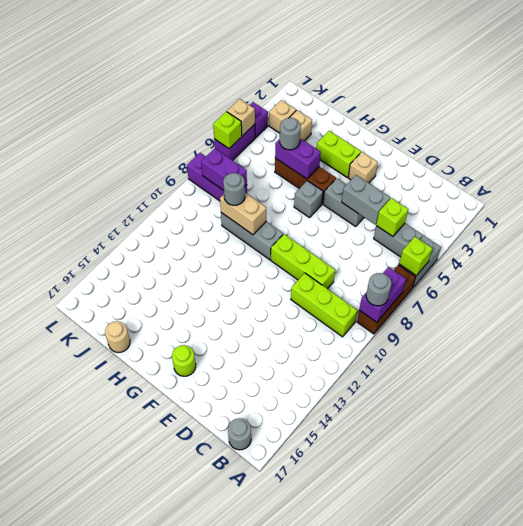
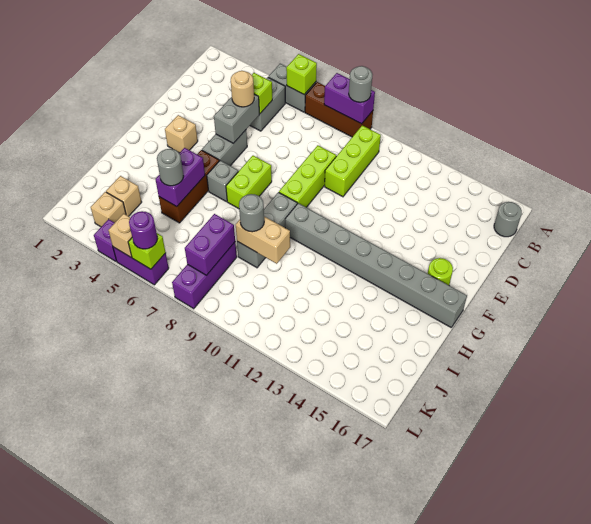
lime brick G3:H3 level 1 -> lime brick F7:G7 level 1
none -> grey brick G10:G17 level 1
tan brick H9:I9 level 2 -> tan brick I9:I10 level 2
tan round brick I17 level 1 -> tan round brick D5 level 3
none -> purple round brick L6 level 3

